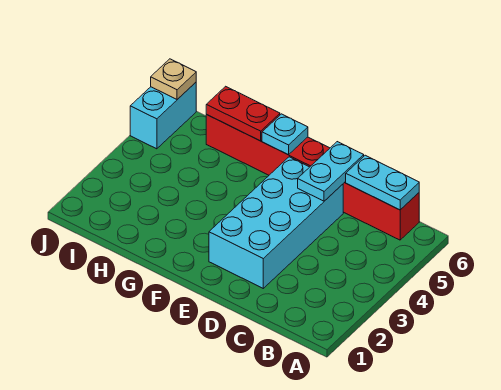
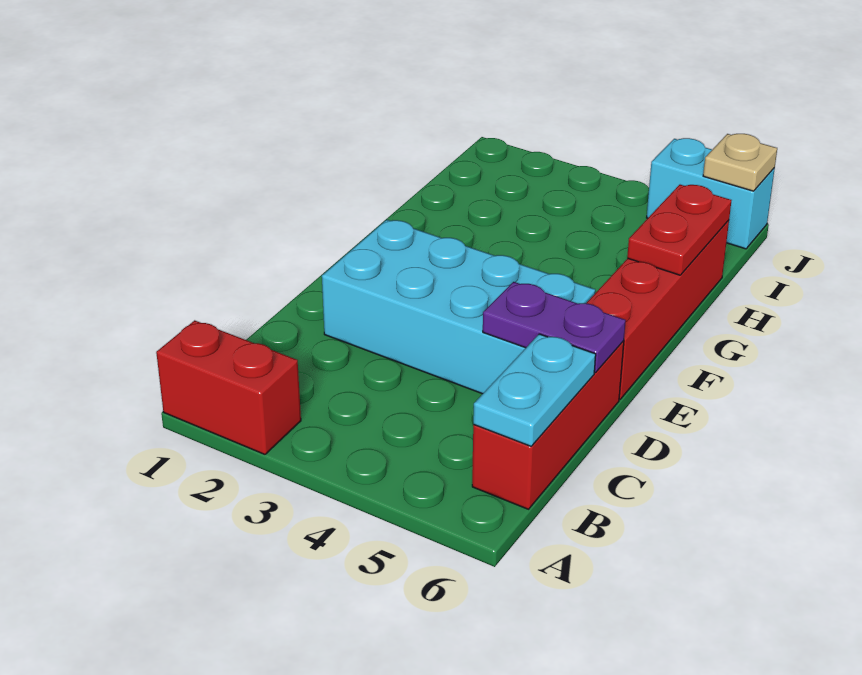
none -> red brick A1:A2 level 1
cyan plate D5:D6 level 2 -> purple plate D5:D6 level 2
cyan plate F6 level 2 -> none

